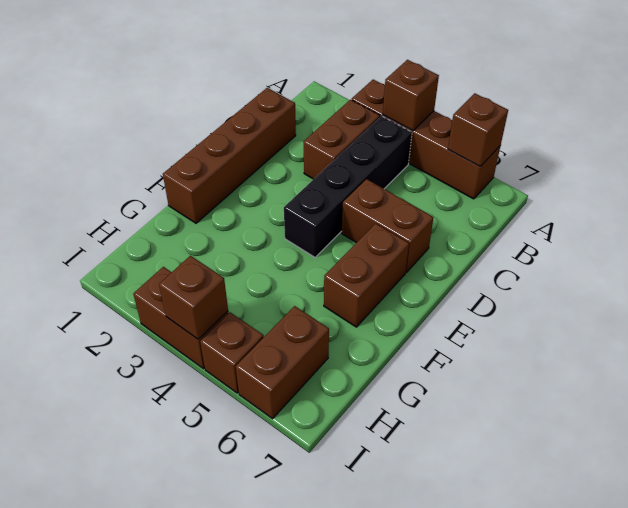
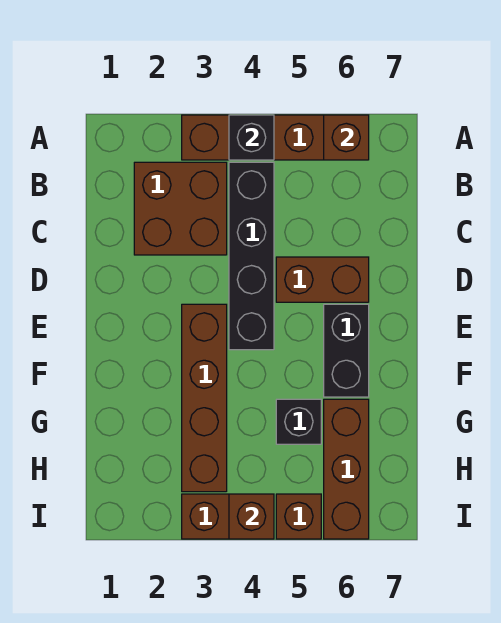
brown brick A4 level 2 -> black brick A4 level 2
brown brick B3:C3 level 1 -> brown brick B2:C3 level 1
brown brick C1:F1 level 1 -> brown brick E3:H3 level 1
brown brick E6:F6 level 1 -> black brick E6:F6 level 1
none -> black brick G5 level 1
brown brick H6:I6 level 1 -> brown brick G6:I6 level 1

